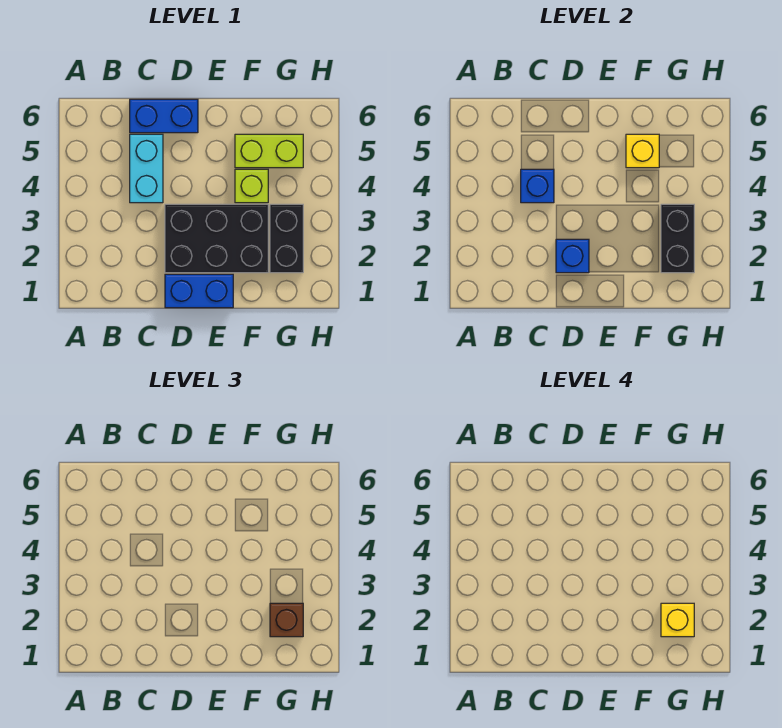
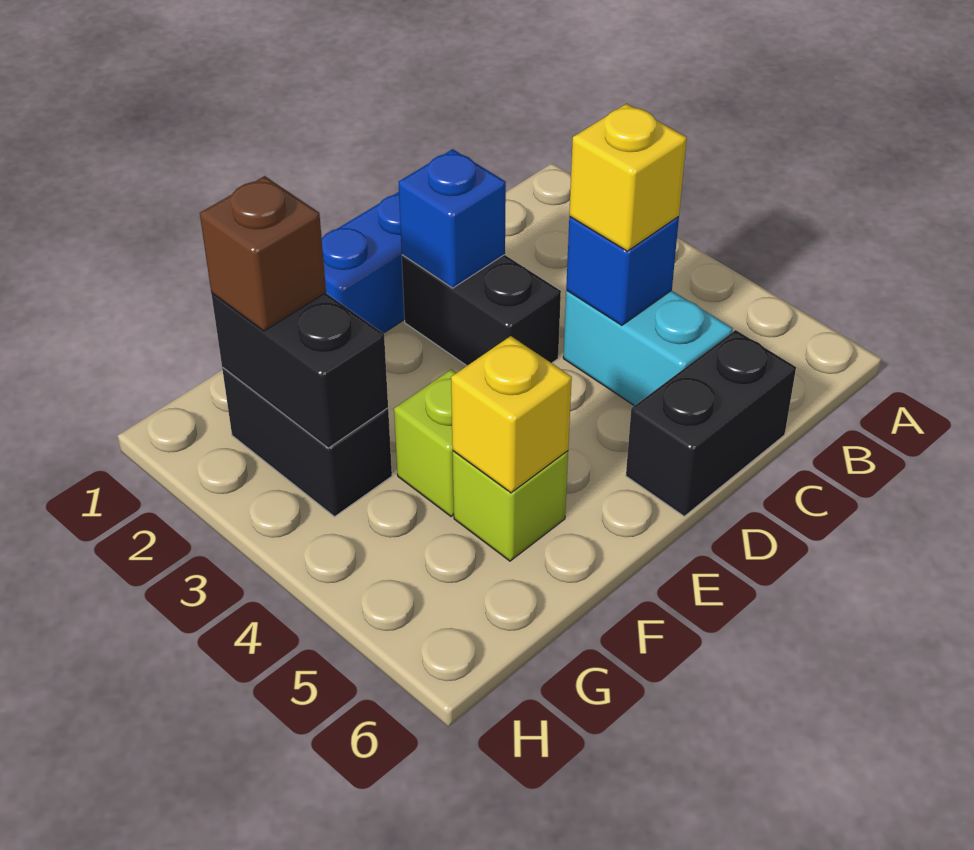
blue brick C6:D6 level 1 -> black brick C6:D6 level 1
black brick D2:F3 level 1 -> black brick D2:D3 level 1
lime brick F5:G5 level 1 -> lime brick F5 level 1
yellow brick G2 level 4 -> yellow brick C4 level 3

